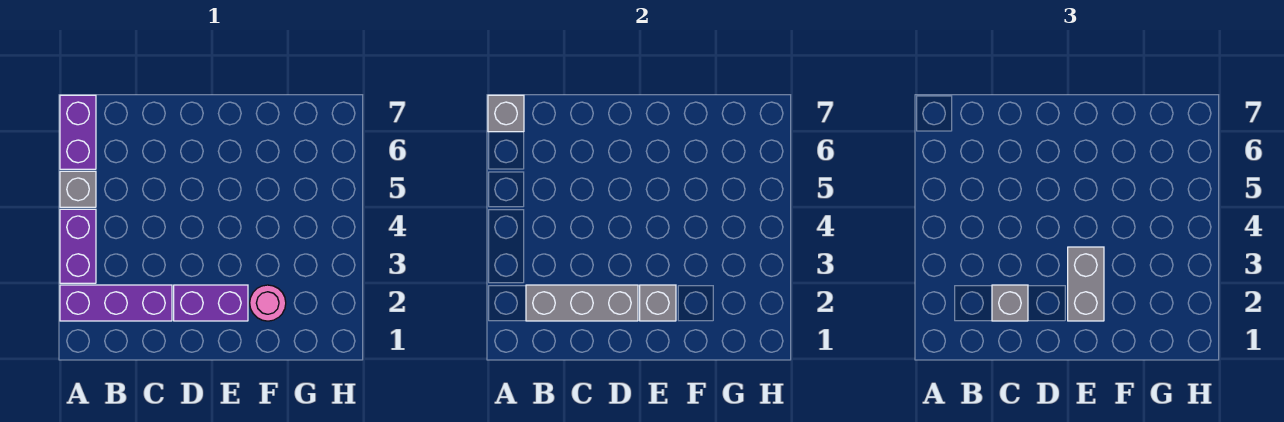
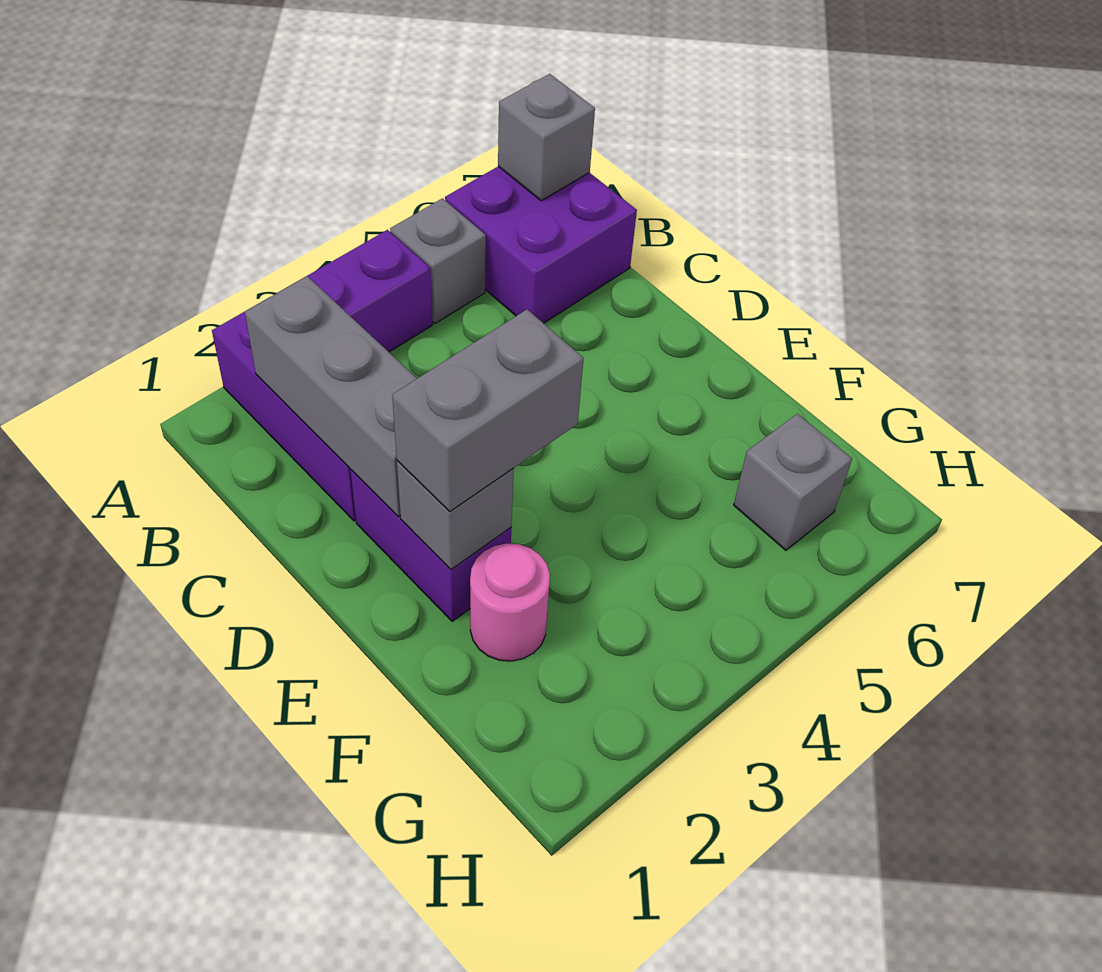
purple brick A6:A7 level 1 -> purple brick A6:B7 level 1
grey brick C2 level 3 -> grey brick G6 level 1

